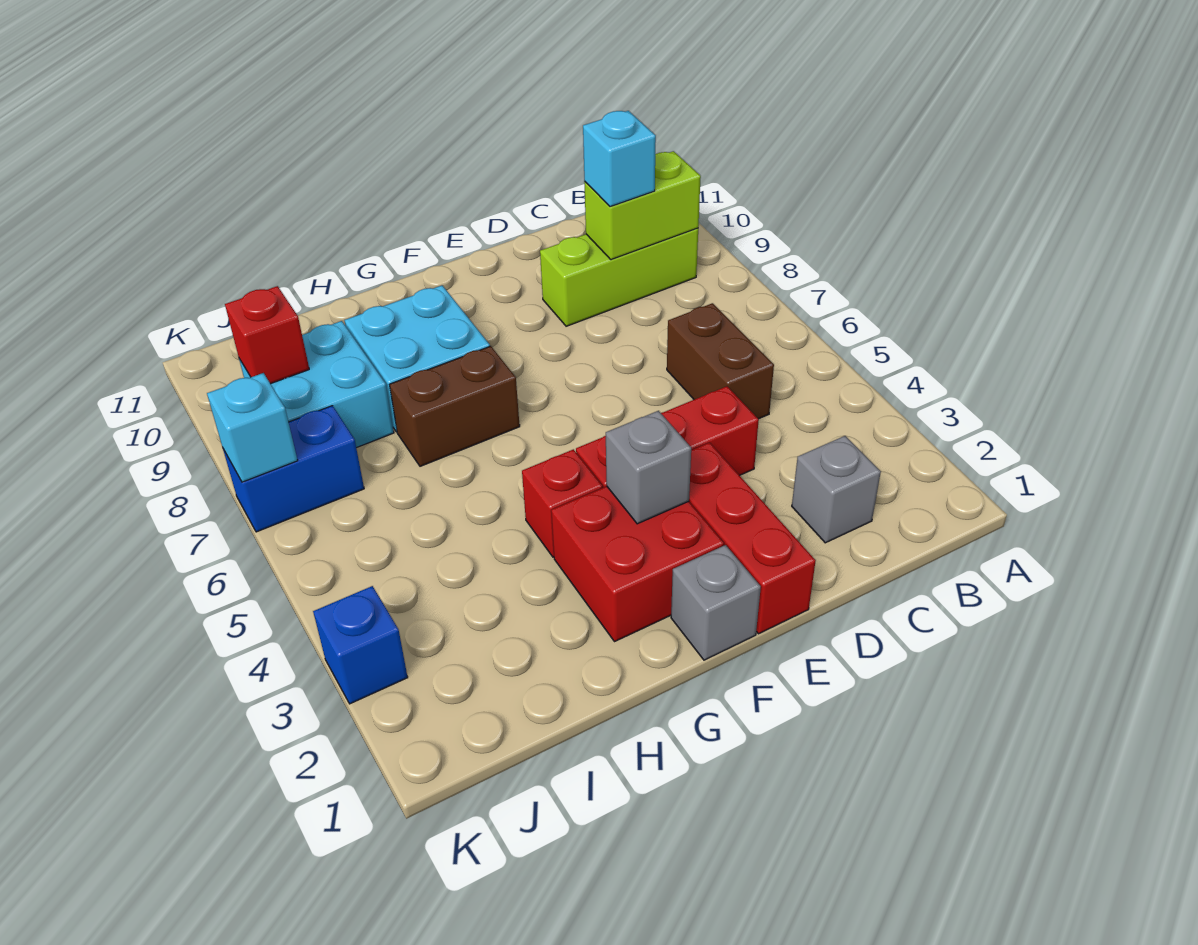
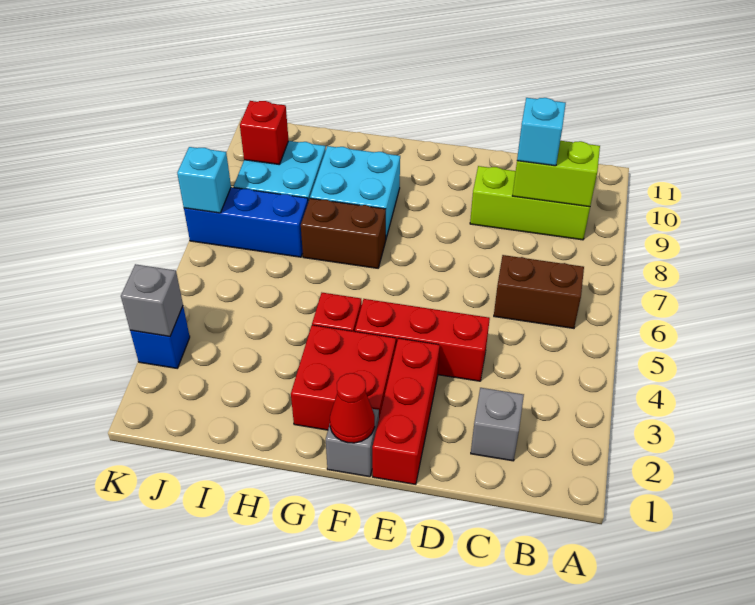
brown brick C5:C6 level 1 -> brown brick B6:C6 level 1
none -> red cone F1 level 2
grey brick F3 level 2 -> grey brick K3 level 2
blue brick J7:K7 level 1 -> blue brick I7:K7 level 1

